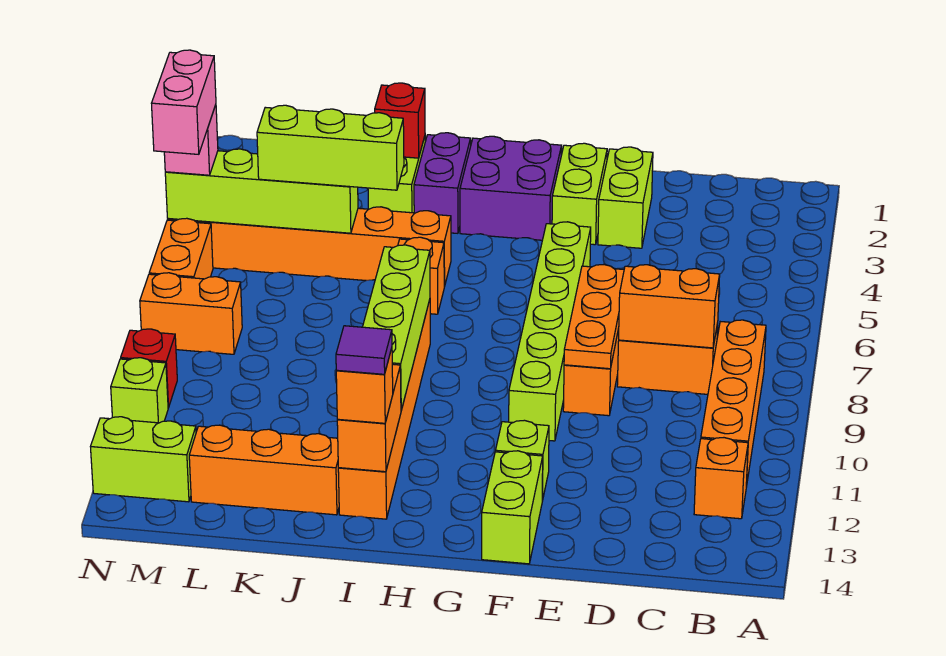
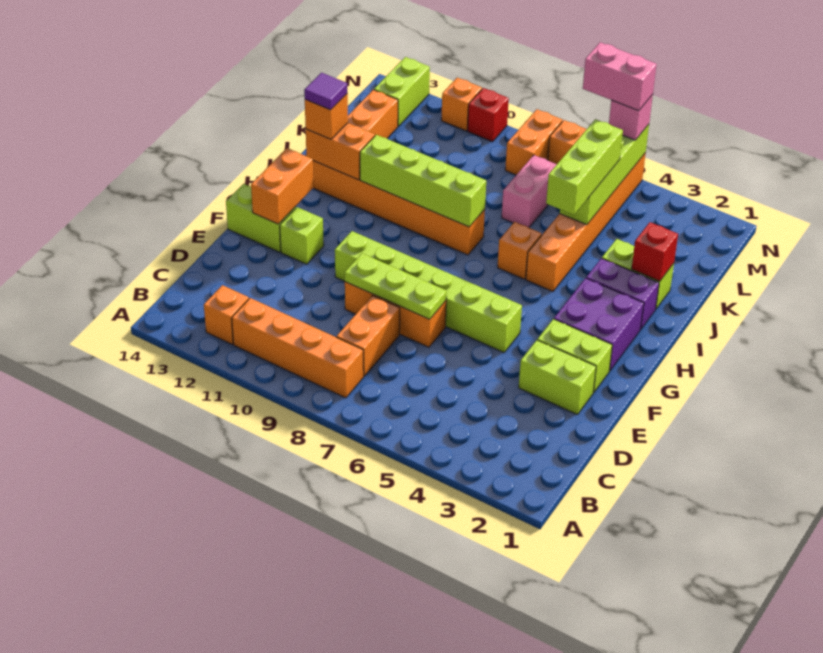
orange brick C8:D8 level 2 -> orange brick F13:G13 level 2
orange plate E7:E9 level 2 -> lime plate E7:E9 level 2
none -> pink brick K7:L7 level 1
lime brick N11 level 1 -> orange brick N11 level 1

